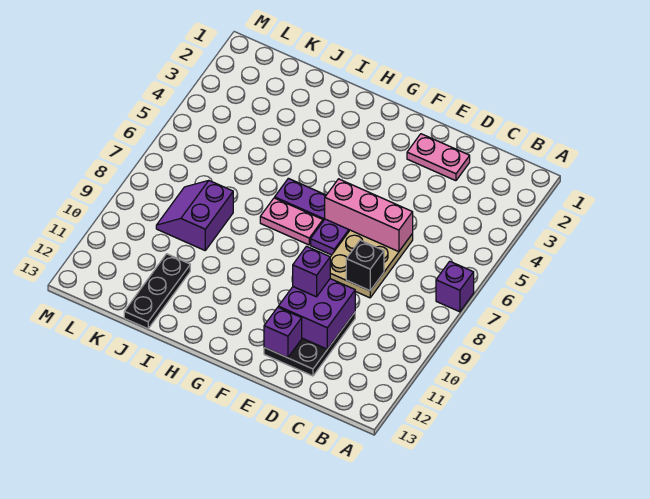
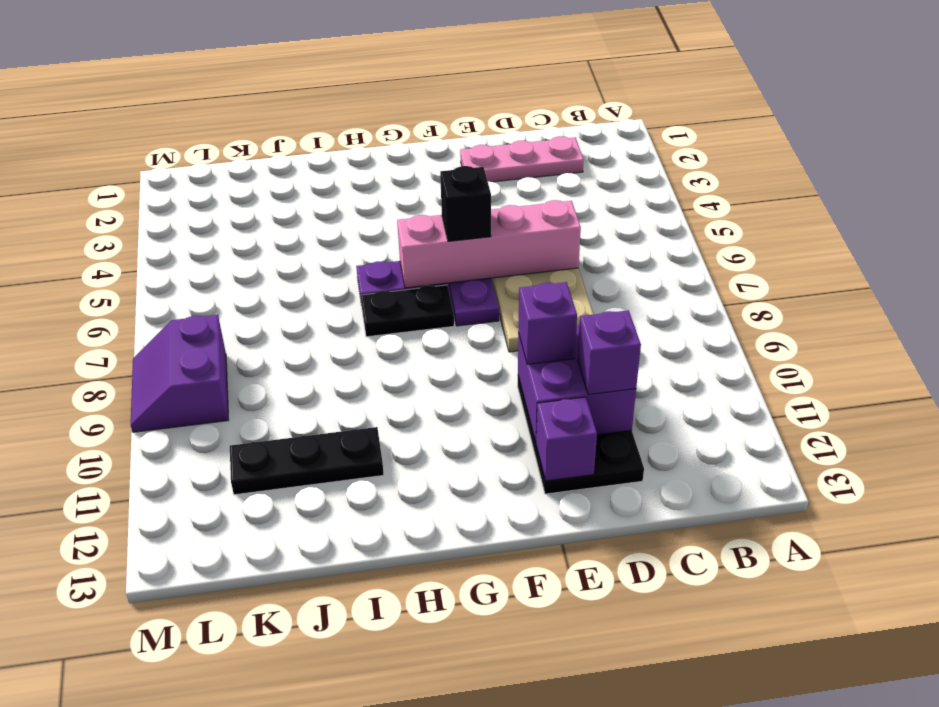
purple brick A7 level 1 -> purple brick D11 level 3
pink plate D2:E2 level 1 -> pink plate C2:E2 level 1
pink brick D6:F6 level 2 -> pink brick D6:G6 level 2
black brick D8 level 2 -> black brick F6 level 3
pink plate G7:H7 level 1 -> black plate G7:H7 level 1
purple slope J8:K9 level 1 top J -> purple slope L8:M9 level 1 top L
black plate J11:J13 level 1 -> black plate I11:K11 level 1

